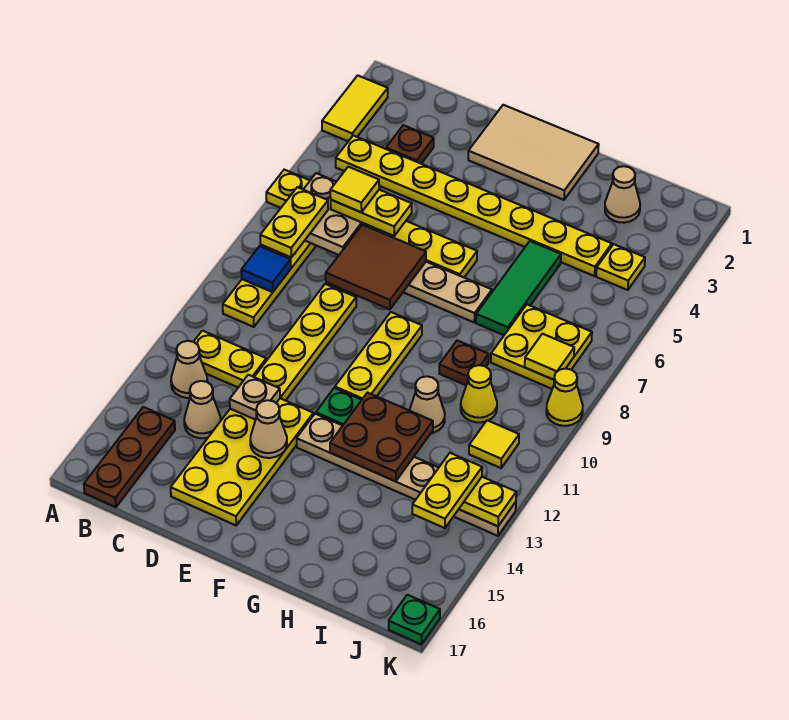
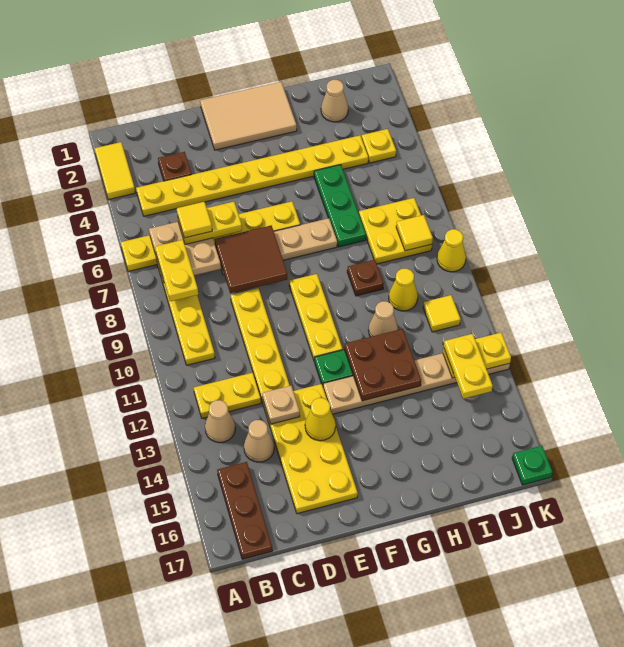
blue tile B9 level 2 -> none
tan cone E14 level 2 -> yellow cone E14 level 2
green tile H5:H7 level 1 -> green plate H5:H7 level 1

